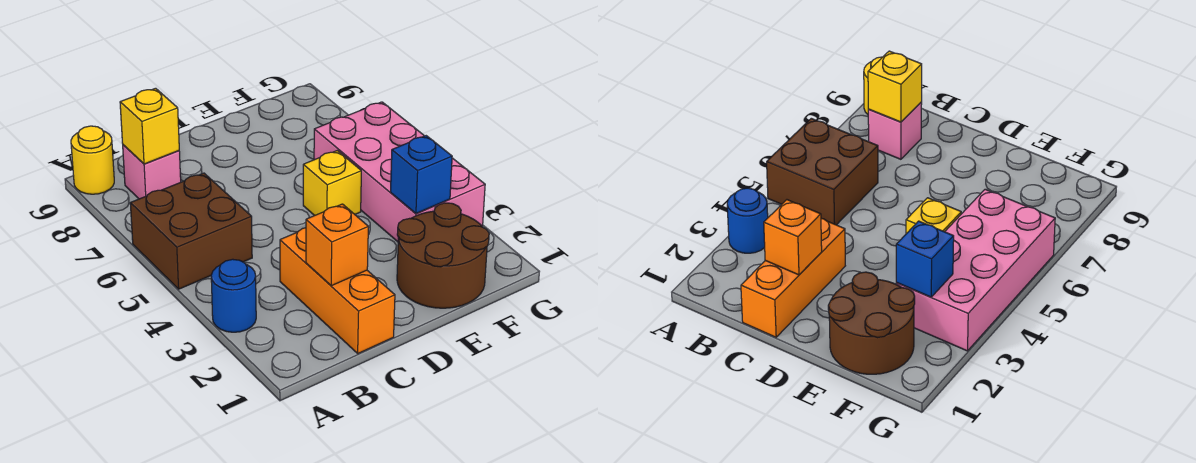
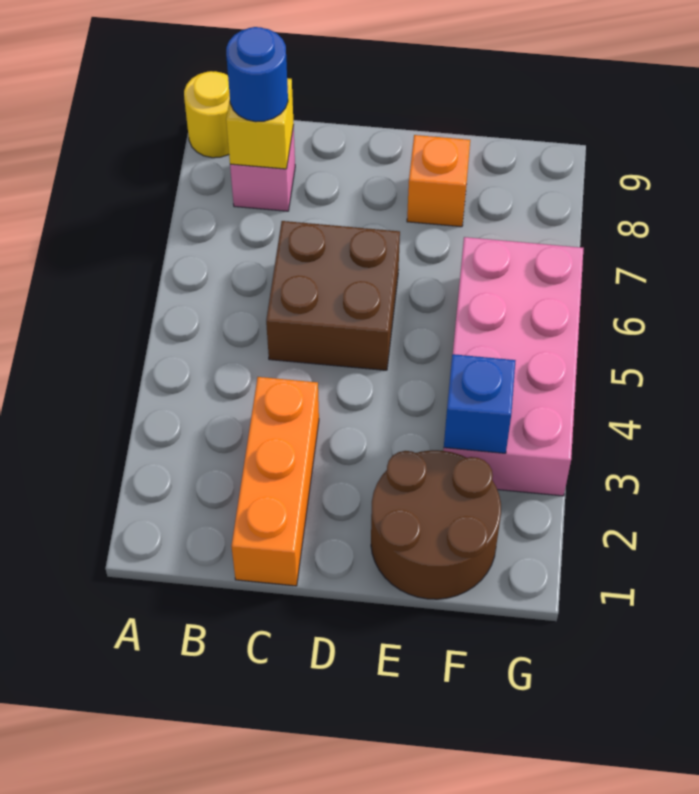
blue round brick A3 level 1 -> blue round brick B8 level 3
brown brick A5:B6 level 1 -> brown brick C5:D6 level 1
orange brick C2 level 2 -> orange brick E8 level 1
yellow brick E5 level 1 -> none

